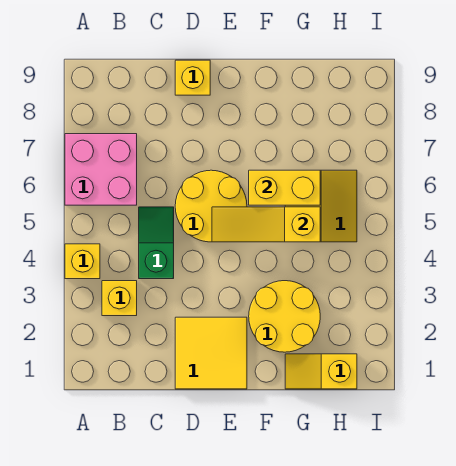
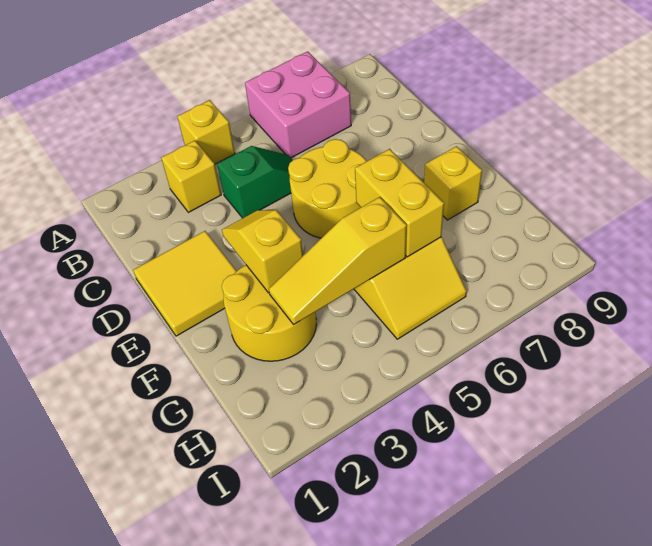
yellow brick D9 level 1 -> yellow brick F8 level 1
yellow slope E5:G5 level 2 top G -> yellow slope G3:G5 level 2 top 5
yellow slope G1:H1 level 1 top H -> yellow slope E3:F3 level 2 top F

